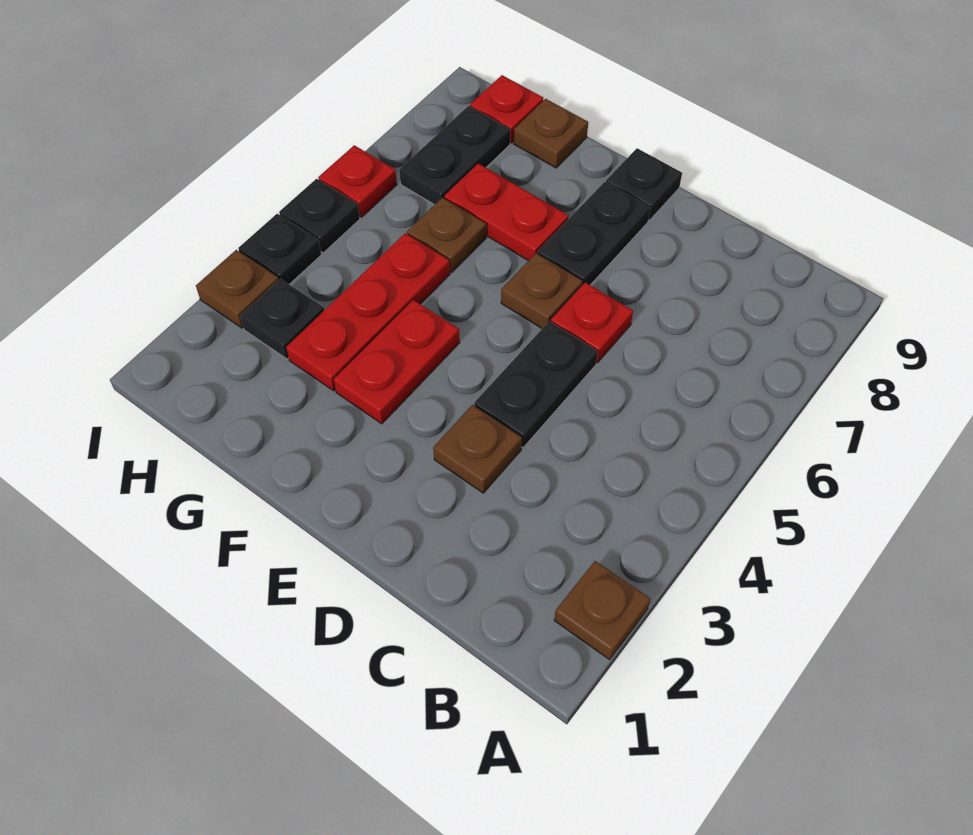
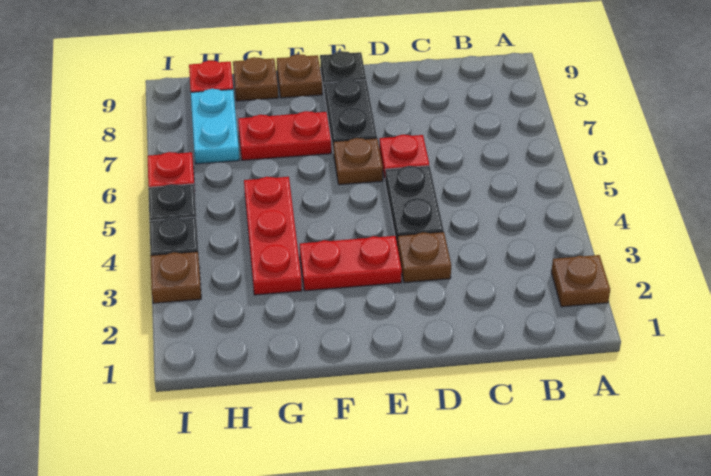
red plate F3:F4 level 1 -> red plate E3:F3 level 1
brown plate G6 level 1 -> brown plate F9 level 1
black plate H3 level 1 -> none
black plate H7:H8 level 1 -> cyan plate H7:H8 level 1

